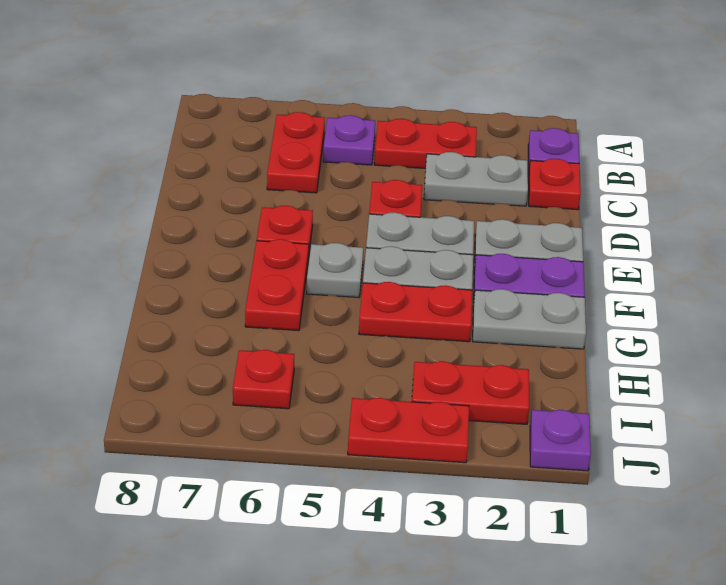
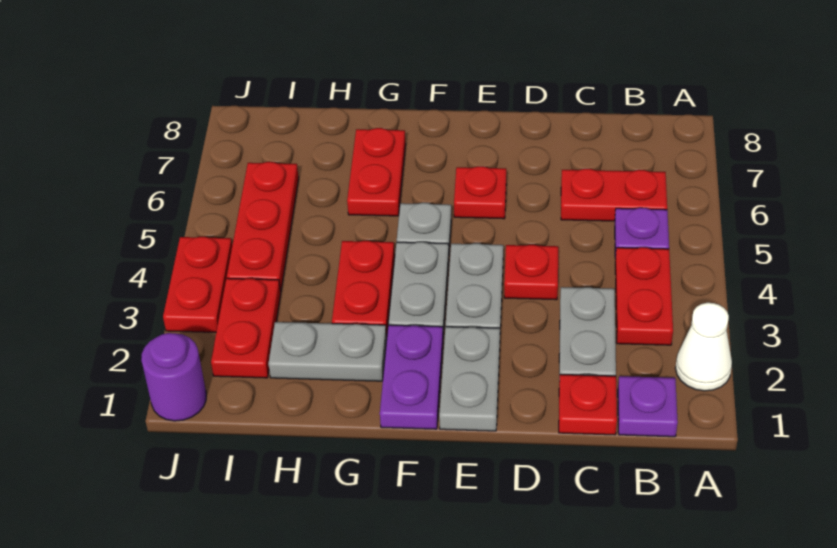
none -> white cone A2 level 1
red plate F6:G6 level 1 -> red plate G6:G7 level 1
grey plate G1:G2 level 1 -> grey plate G2:H2 level 1
red plate I6 level 1 -> red plate I4:I6 level 1
purple plate J1 level 1 -> purple round brick J1 level 1

